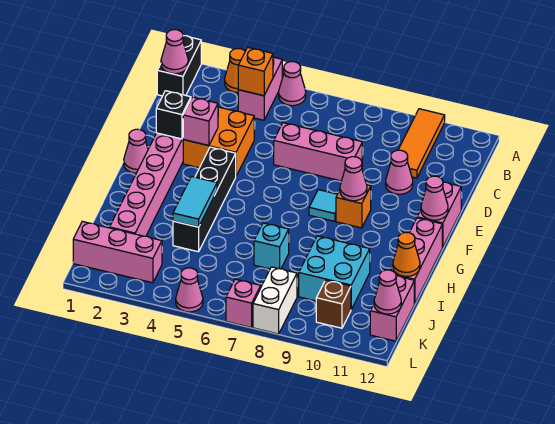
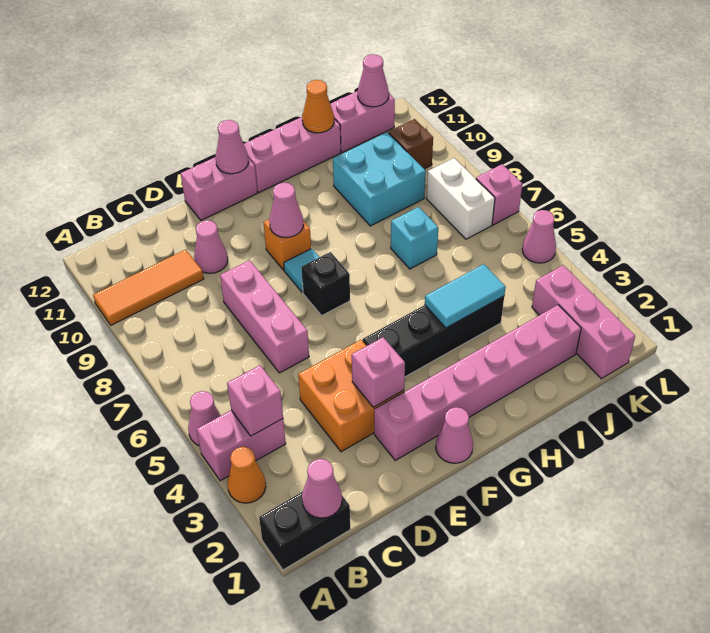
orange brick B4 level 2 -> pink brick B4 level 2
black brick E2 level 2 -> black brick F7 level 1
white brick K8:L8 level 1 -> white brick K7:K8 level 1

